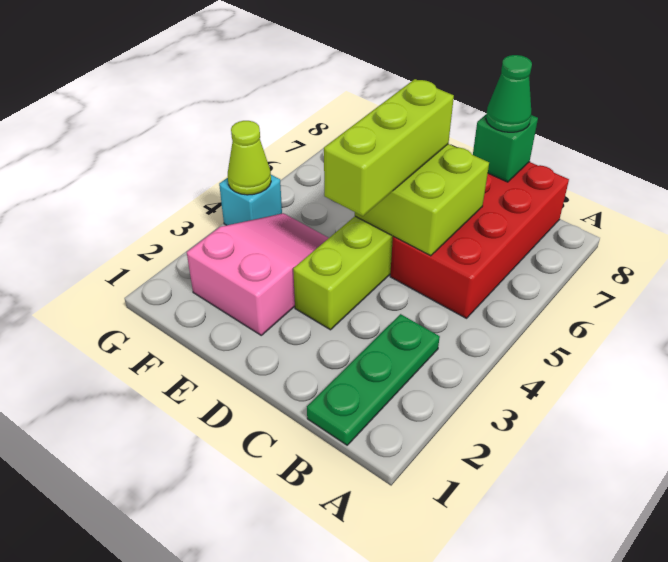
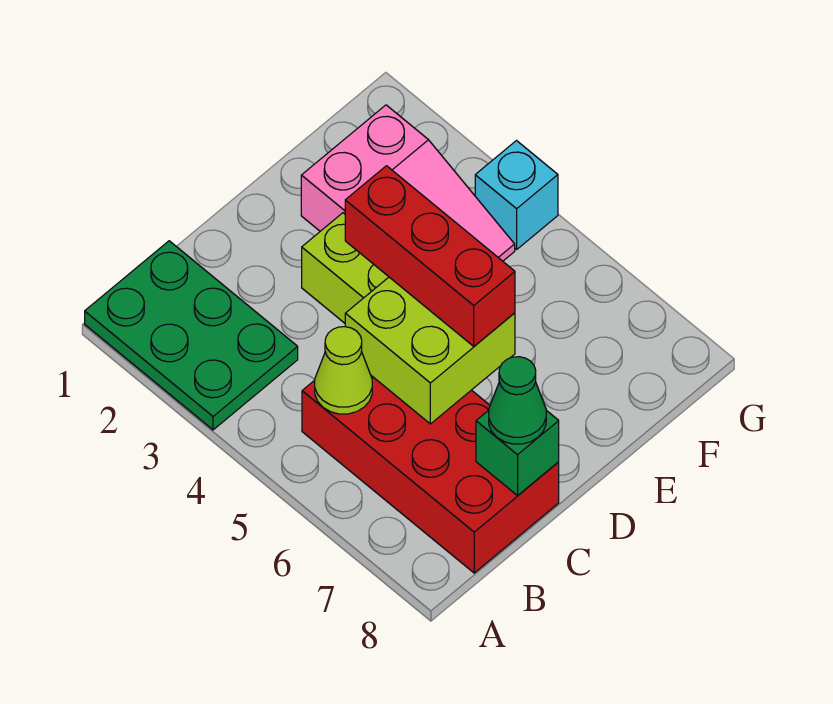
green plate B1:B3 level 1 -> green plate A1:B3 level 1
lime brick D4:D6 level 3 -> red brick D4:D6 level 3
lime cone G4 level 2 -> lime cone B5 level 2

